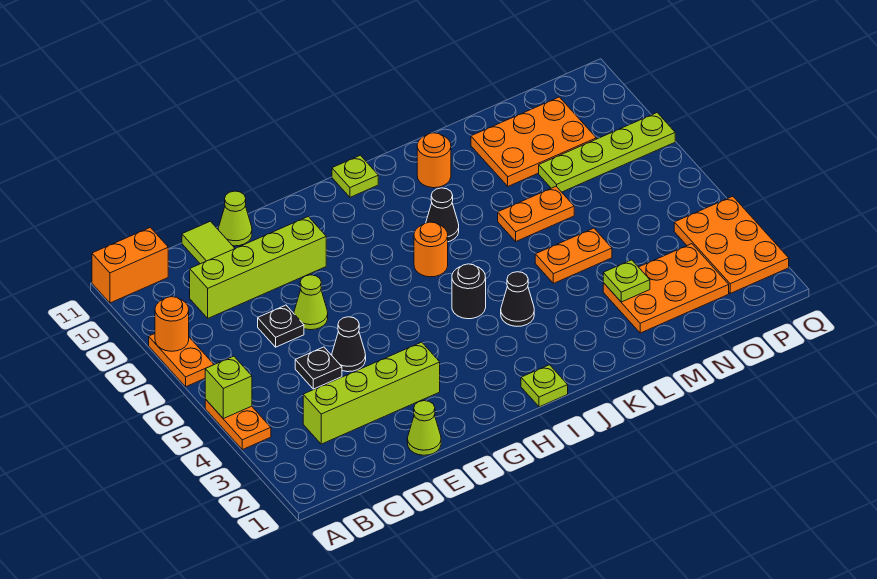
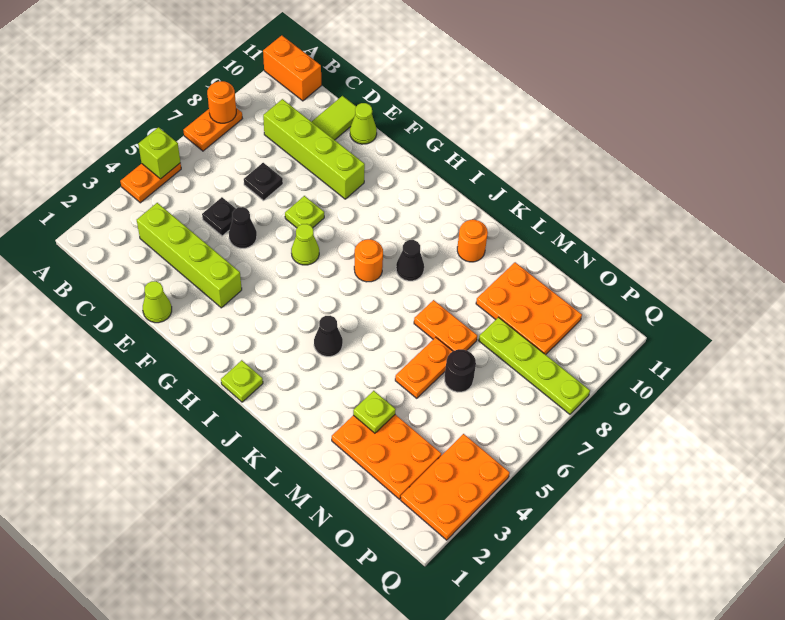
lime cone E7 level 1 -> lime cone G6 level 1
black round brick I5 level 1 -> black round brick N6 level 1
lime plate I11 level 1 -> lime plate F7 level 1
orange plate L5:M5 level 1 -> orange plate M5:M6 level 1

